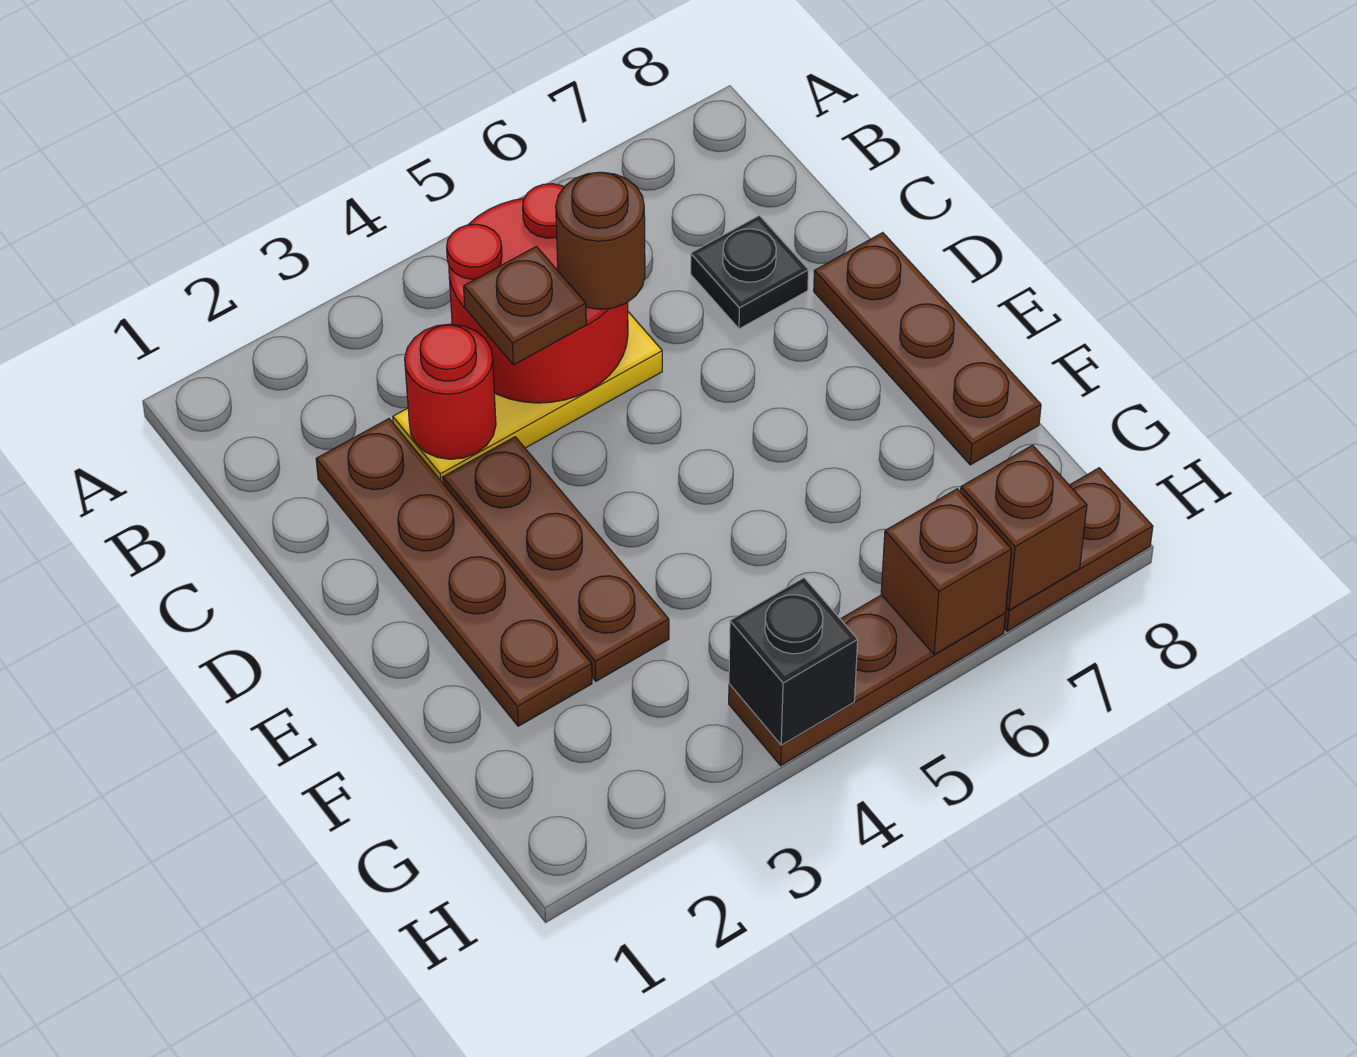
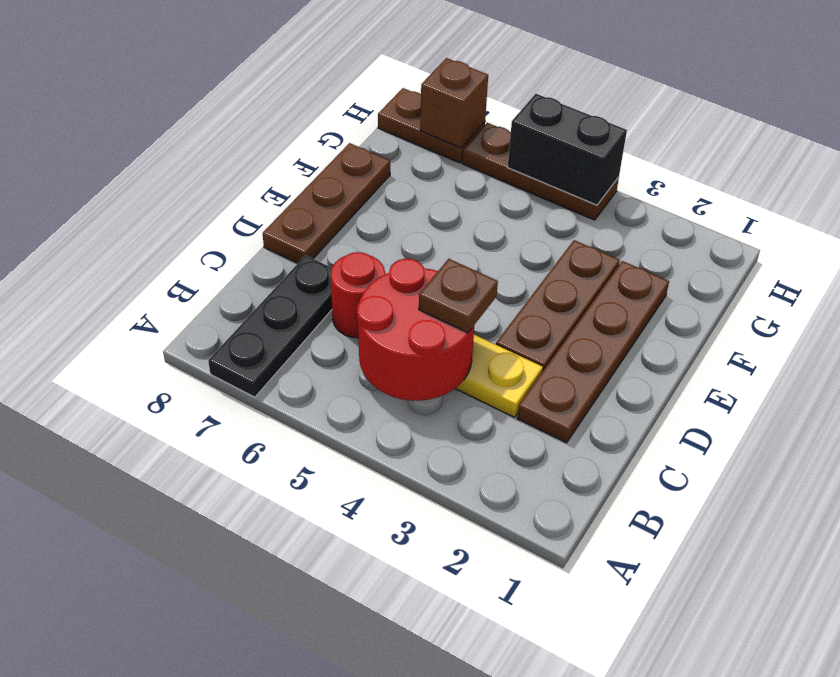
red round brick C3 level 2 -> red round brick C6 level 1
brown round brick C5 level 3 -> none
black plate C7 level 1 -> black plate A7:C7 level 1
black brick H4 level 2 -> black brick H4:H5 level 2
brown brick H6 level 2 -> none

